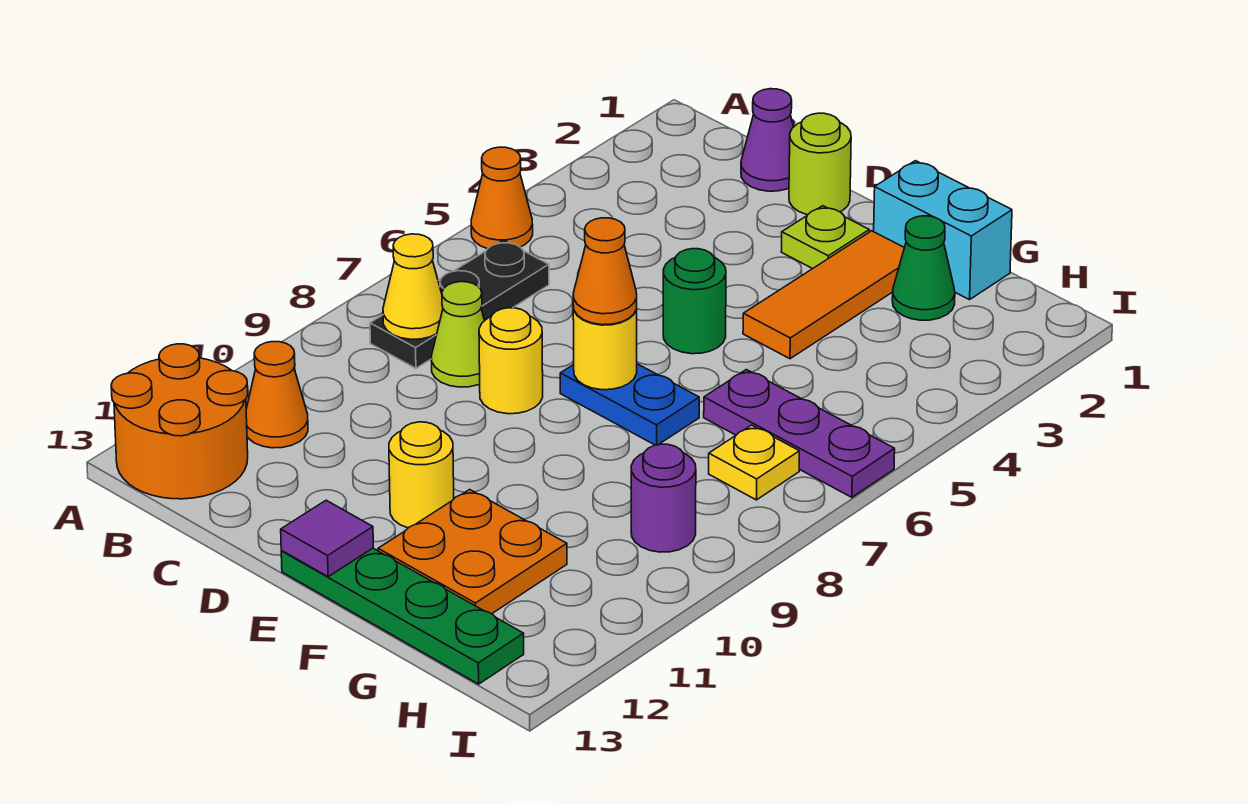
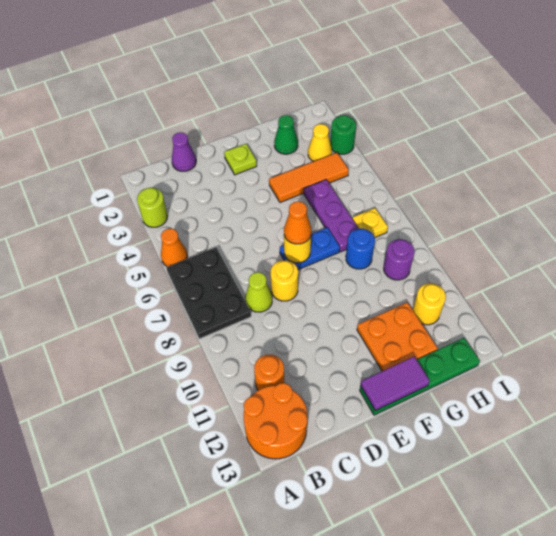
black plate B6:B8 level 1 -> black plate A6:B8 level 1
yellow cone B8 level 2 -> yellow cone H3 level 1
orange cone B11 level 1 -> orange round brick B11 level 1
lime round brick D1 level 1 -> lime round brick A3 level 1
green round brick E5 level 1 -> green round brick I3 level 1
yellow round brick E11 level 1 -> yellow round brick H11 level 1
purple tile E13 level 2 -> purple tile E13:F13 level 2
cyan brick F1:G1 level 1 -> none
orange tile F2:F4 level 1 -> orange tile F4:H4 level 1
purple plate G6:I6 level 1 -> purple plate G5:G7 level 1
none -> blue round brick G8 level 1

